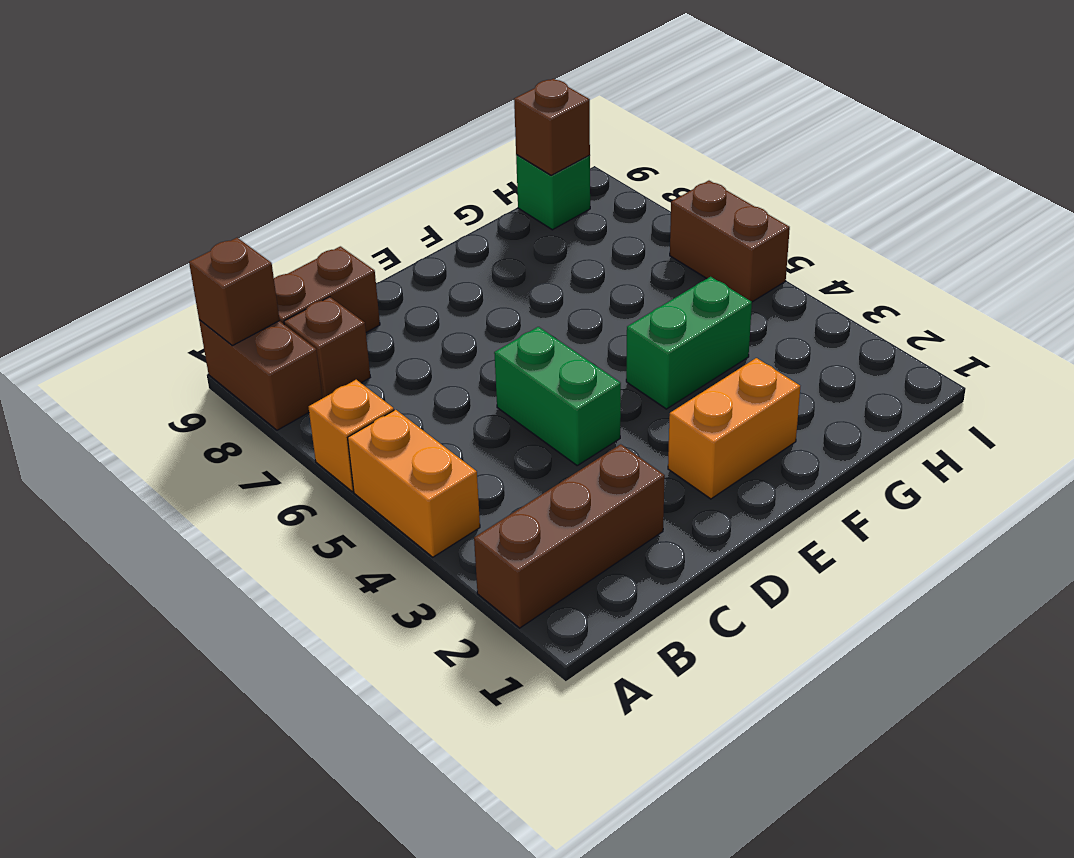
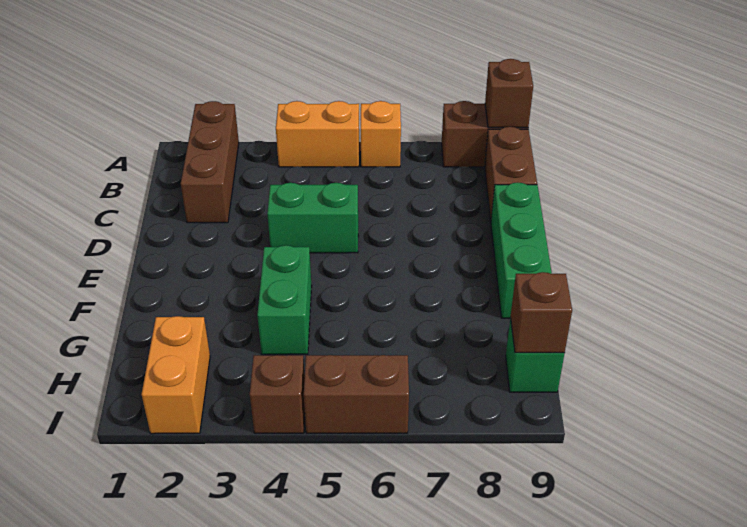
brown brick B8 level 1 -> brown brick I4 level 1
none -> green brick D9:F9 level 1
orange brick E2:F2 level 1 -> orange brick H2:I2 level 1

